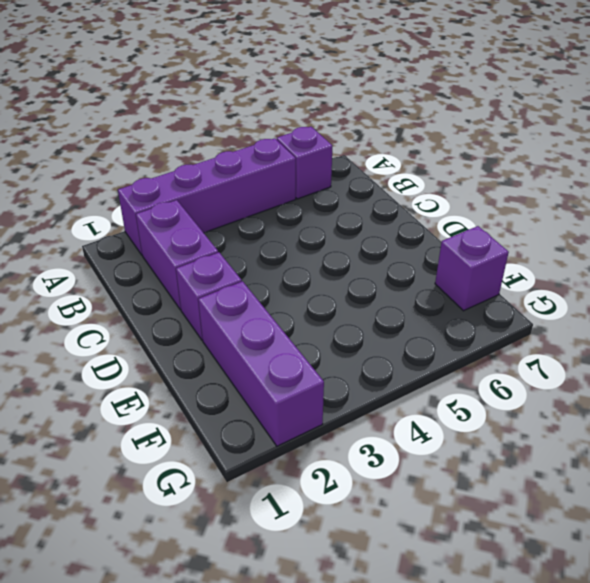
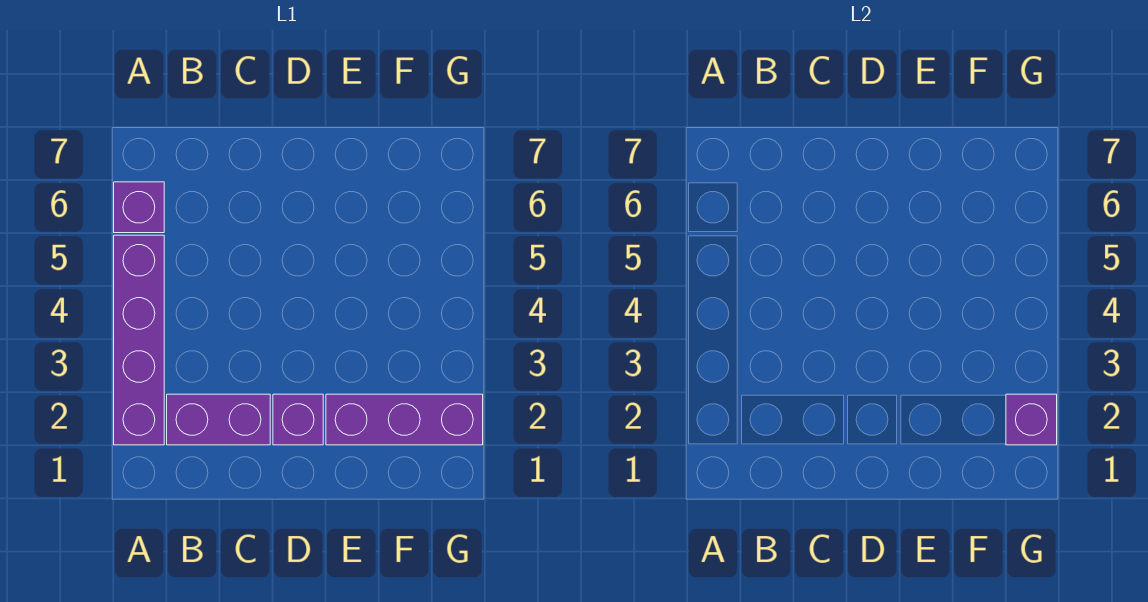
purple brick F7 level 1 -> purple brick G2 level 2

